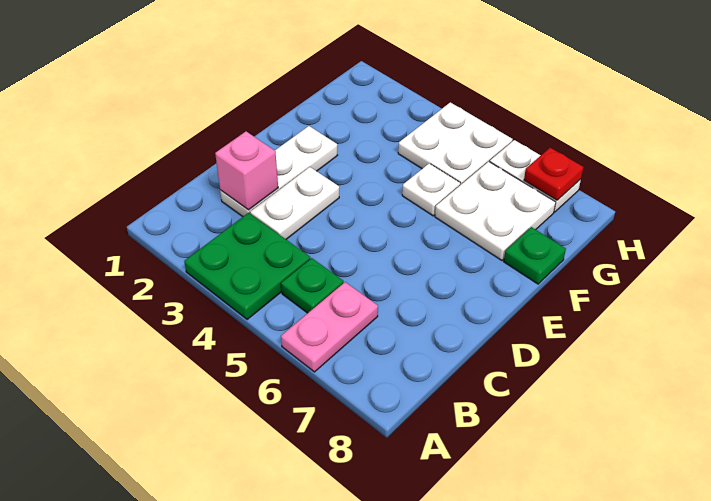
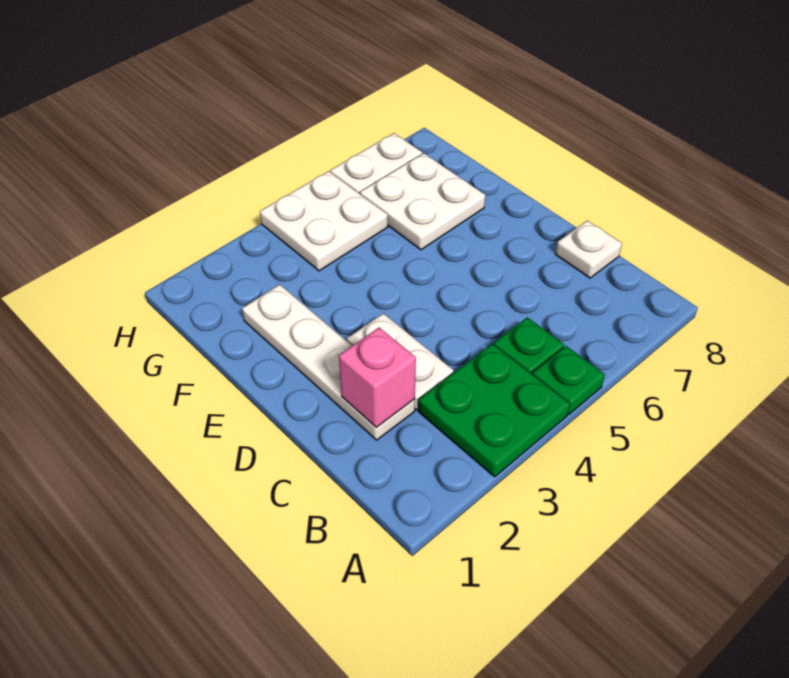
pink plate A6:B6 level 1 -> none
white plate C2:E2 level 1 -> white plate C2:F2 level 1
white plate F5 level 1 -> white plate C8 level 1
green plate F8 level 1 -> green plate A5 level 1
red plate H7 level 2 -> none

